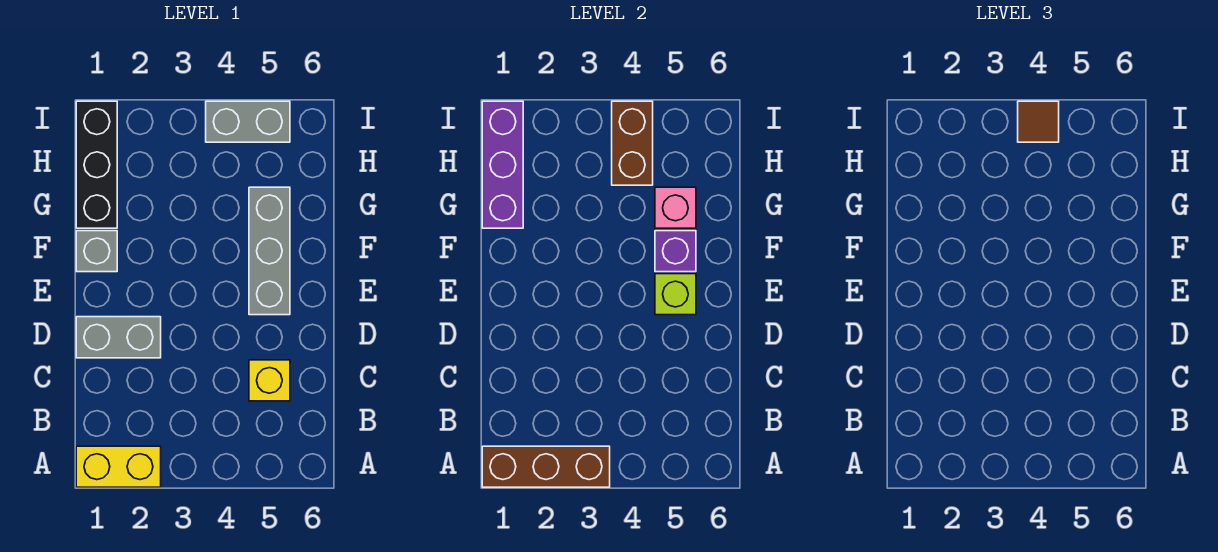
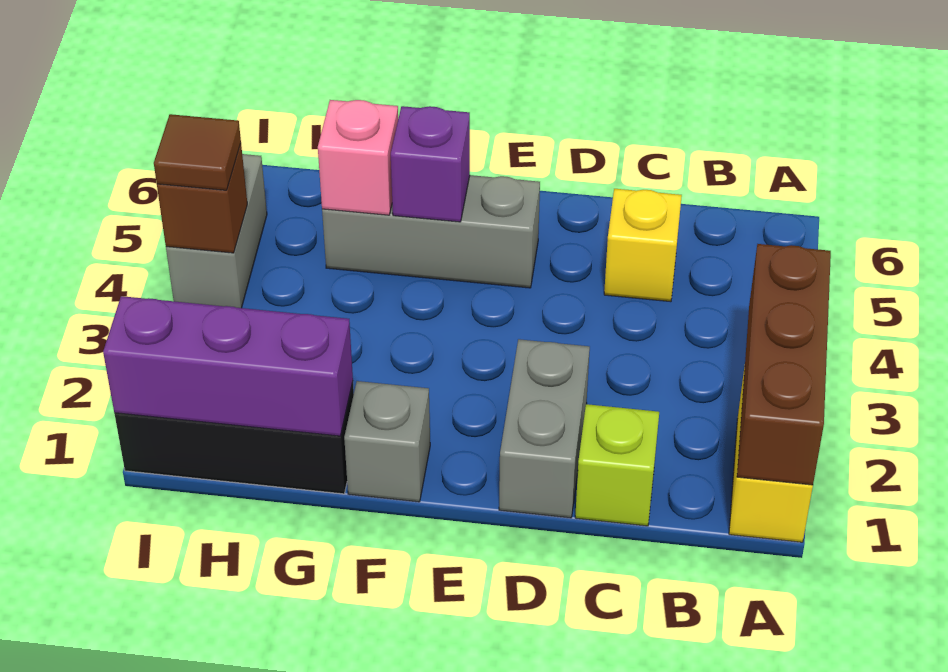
lime brick E5 level 2 -> lime brick C1 level 1
brown brick H4:I4 level 2 -> brown brick I4 level 2

